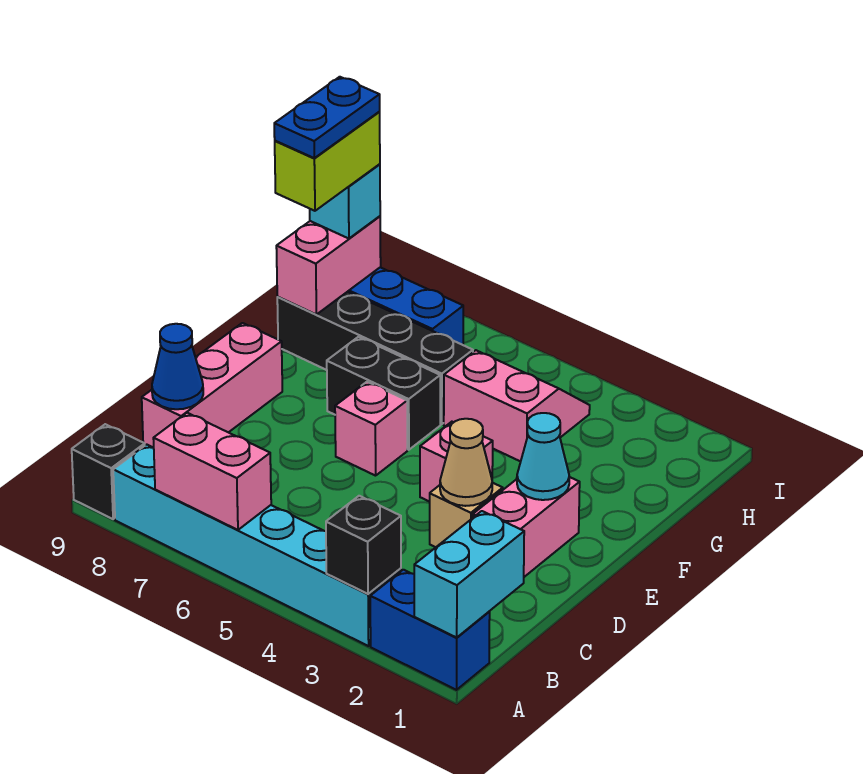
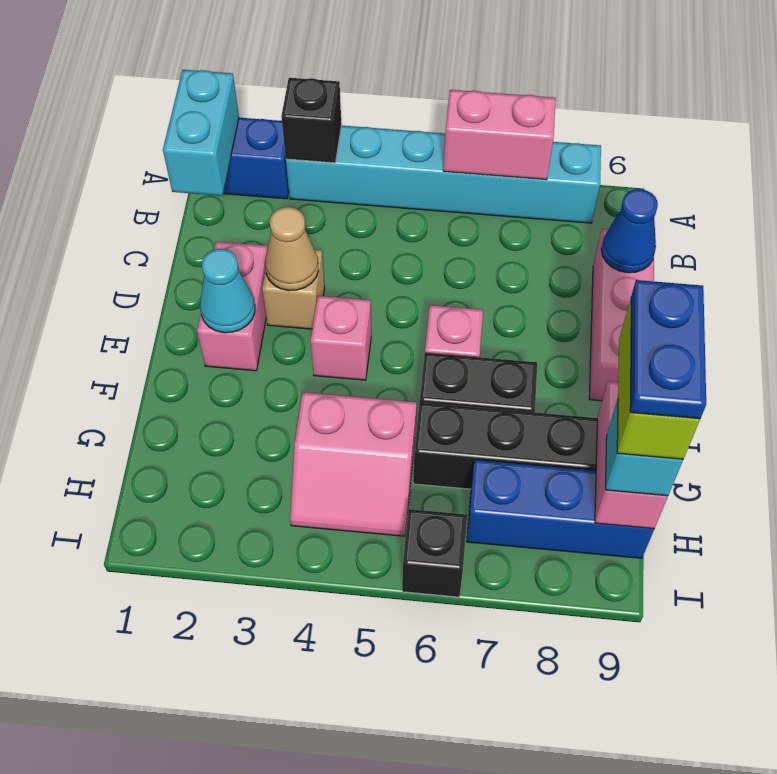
black brick A9 level 1 -> black brick I6 level 1

